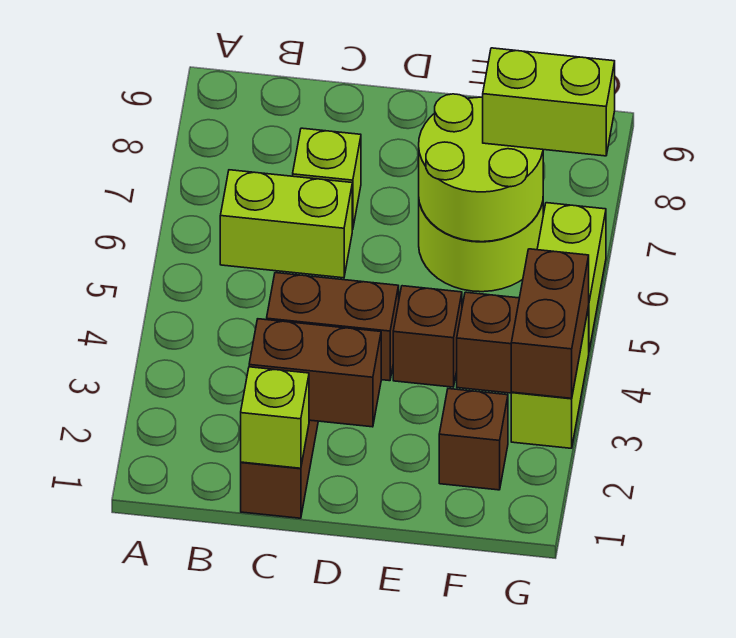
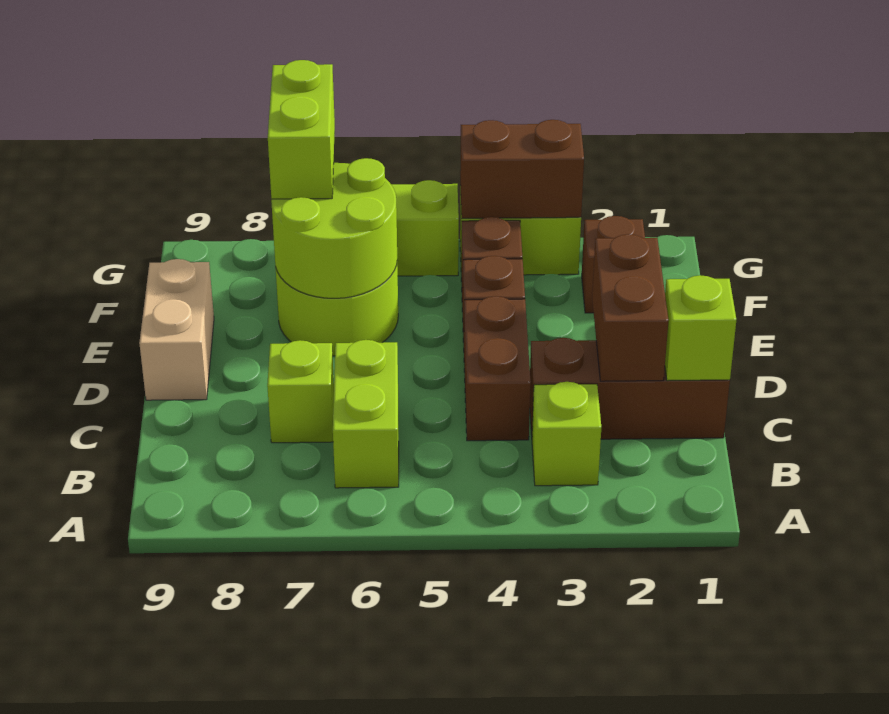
none -> lime brick B3 level 1
none -> tan brick D9:E9 level 1

